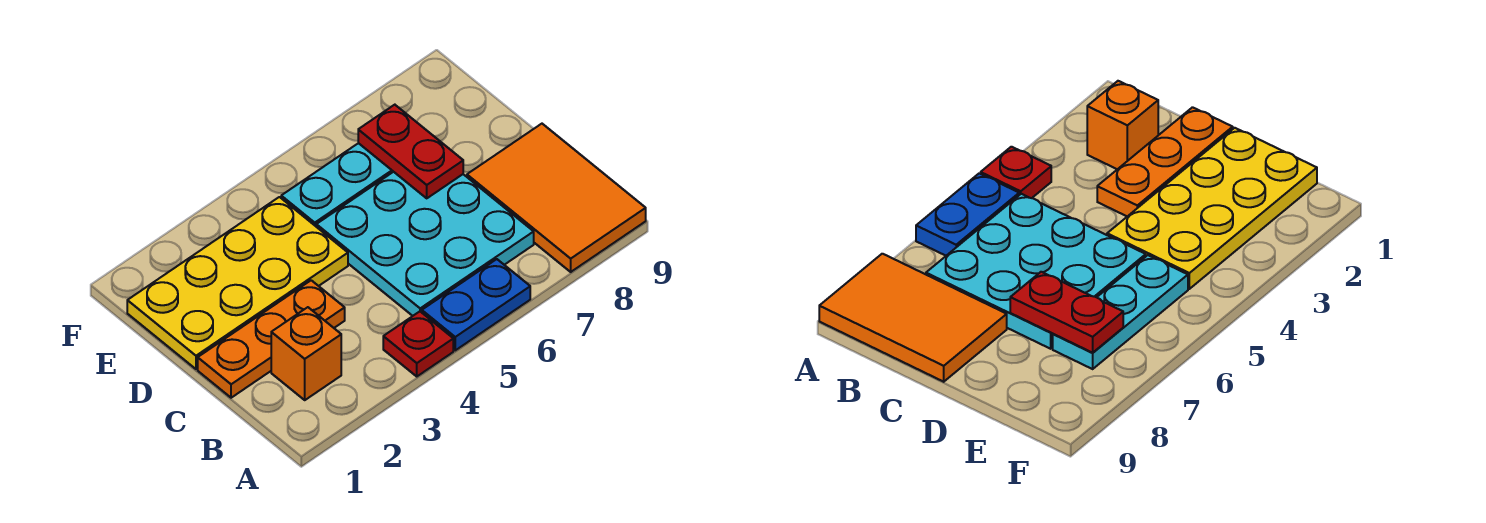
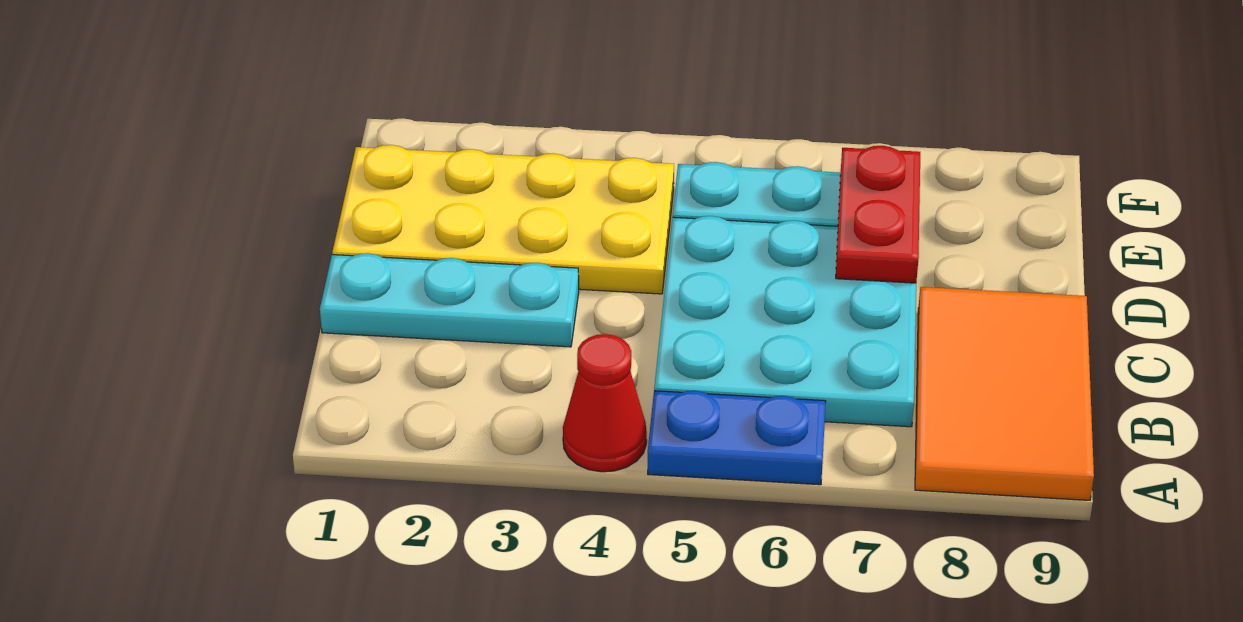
red plate A4 level 1 -> red cone A4 level 1
orange brick B2 level 1 -> none
orange plate C1:C3 level 1 -> cyan plate C1:C3 level 1

